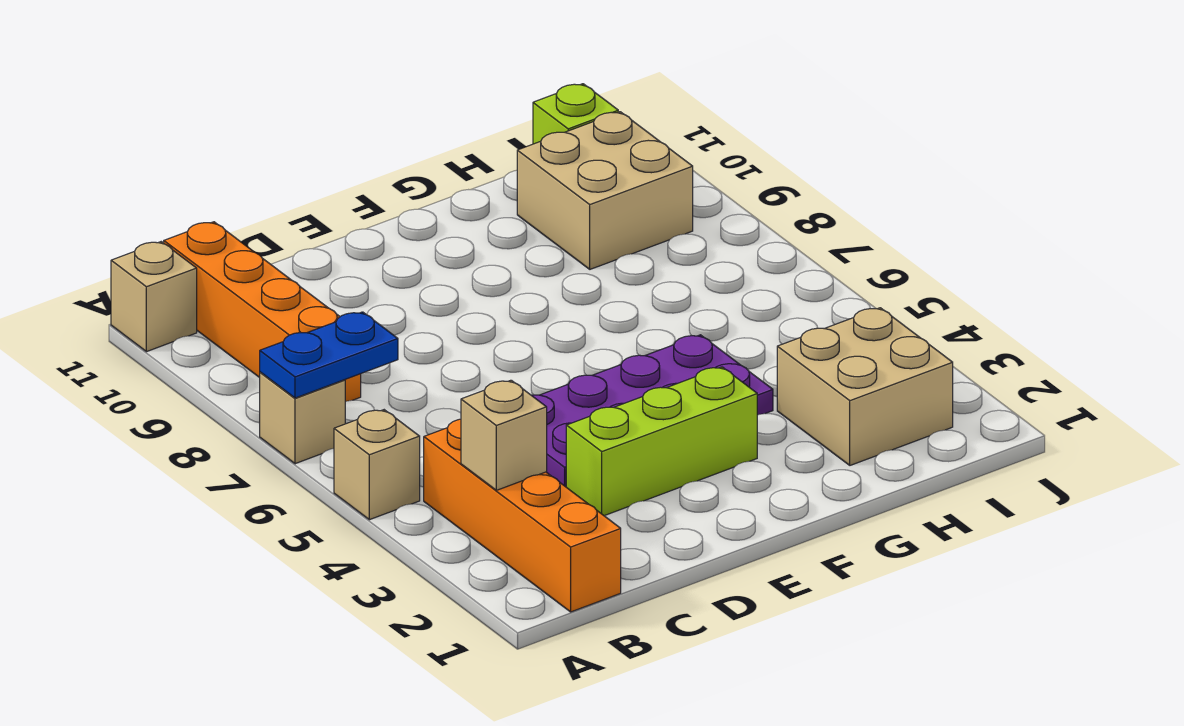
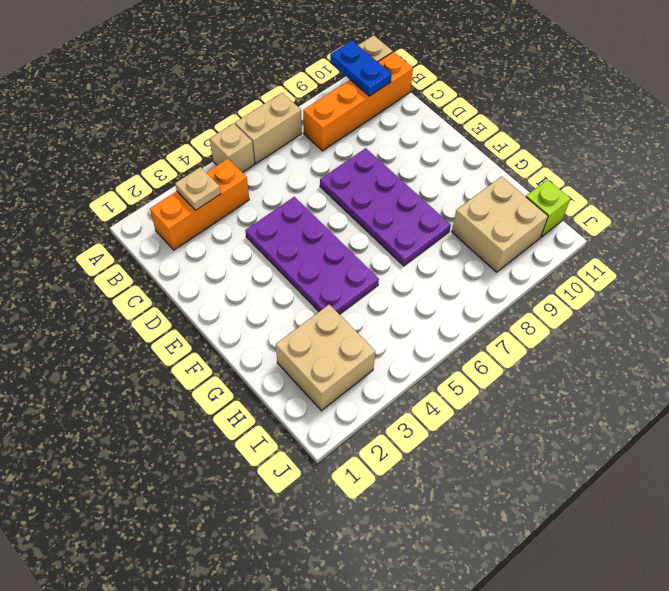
tan brick A7 level 1 -> tan brick A6:A7 level 1
blue plate A7:B7 level 2 -> blue plate A10:B10 level 2
orange brick B1:B4 level 1 -> orange brick B2:B4 level 1
tan brick B3 level 2 -> tan plate B3 level 2
lime brick D3:F3 level 1 -> none
none -> purple plate D7:G8 level 1

